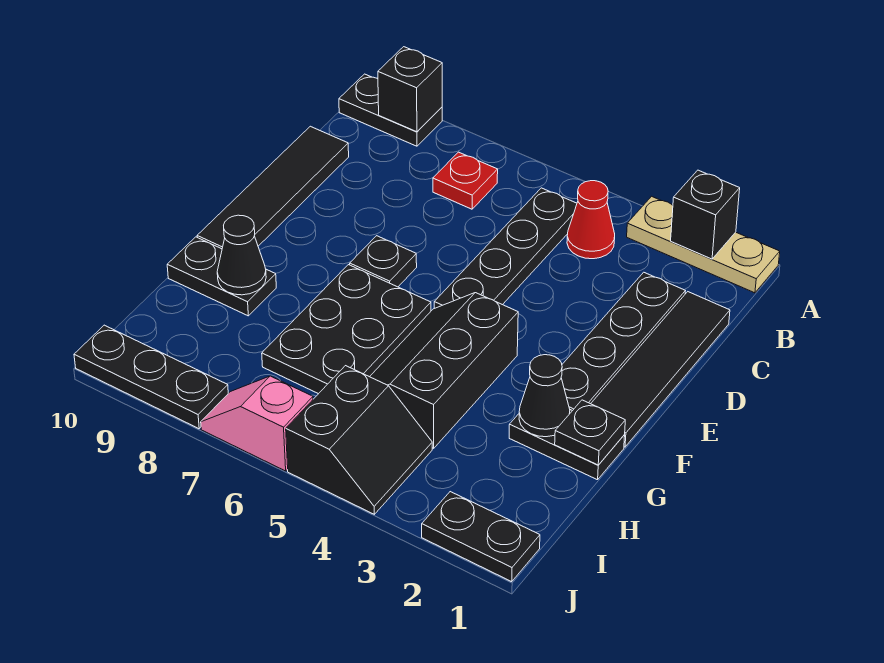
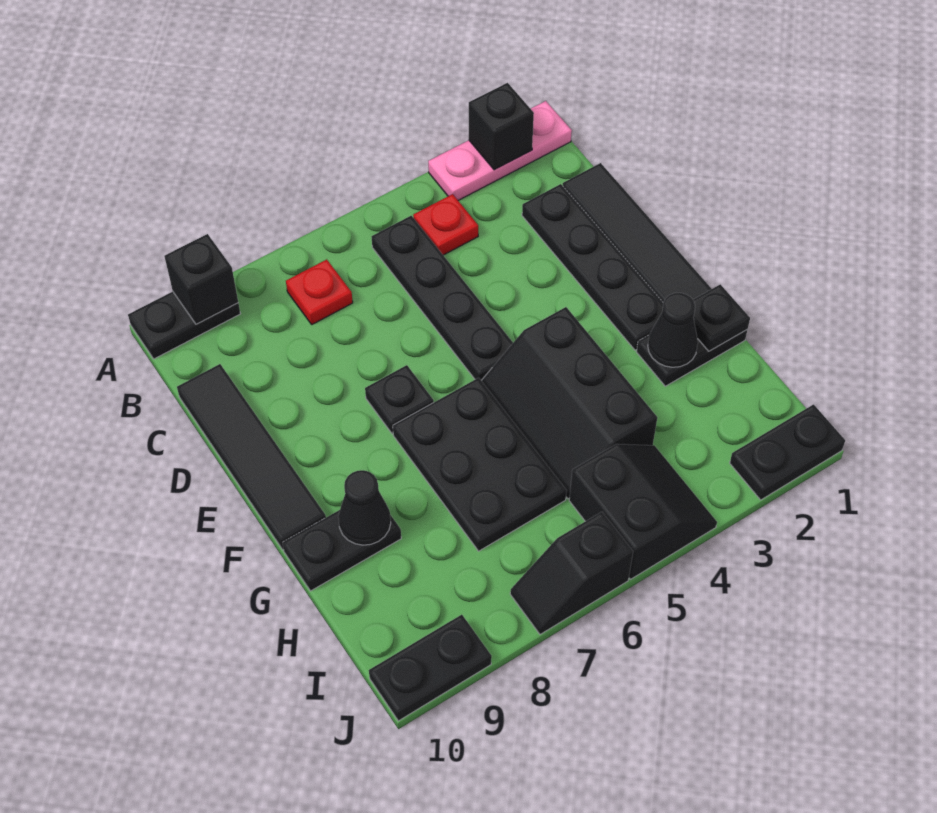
tan plate A1:A3 level 1 -> pink plate A1:A3 level 1
red cone B4 level 1 -> red plate B4 level 1
pink slope J6:J7 level 1 top 6 -> black slope J6:J7 level 1 top 6
black plate J8:J10 level 1 -> black plate J9:J10 level 1

